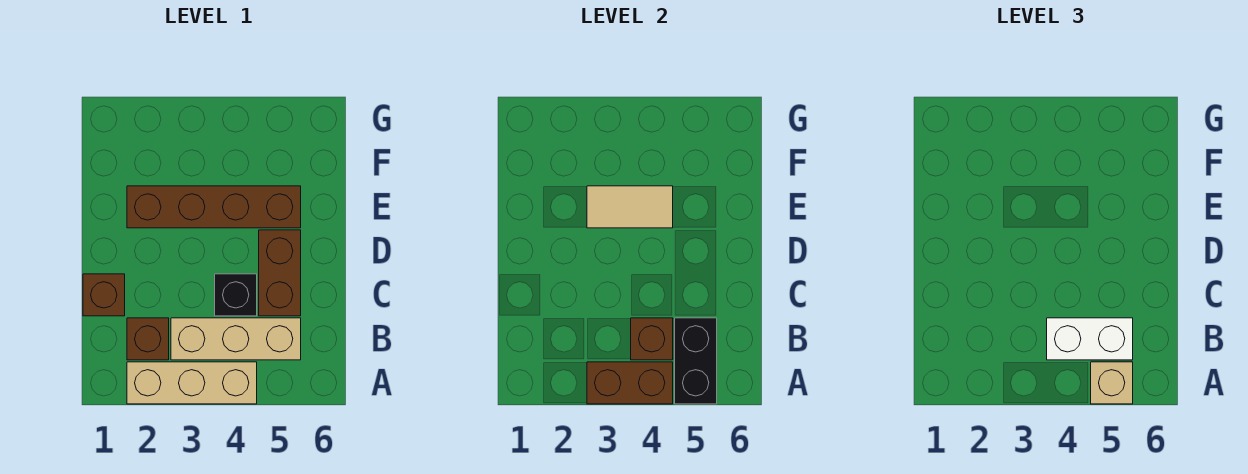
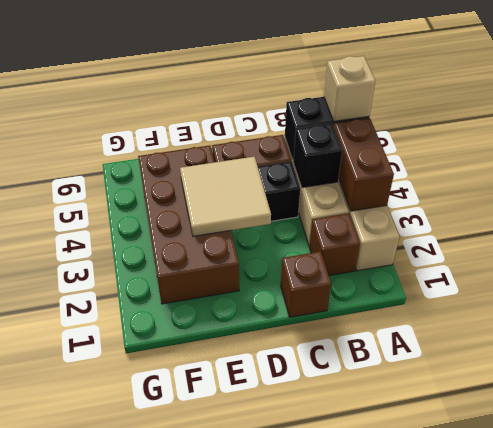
brown brick B4 level 2 -> black brick B4 level 2
white brick B4:B5 level 3 -> none
brown brick E2:E5 level 1 -> brown brick E2:F5 level 1
tan tile E3:E4 level 2 -> tan tile D3:E4 level 2

